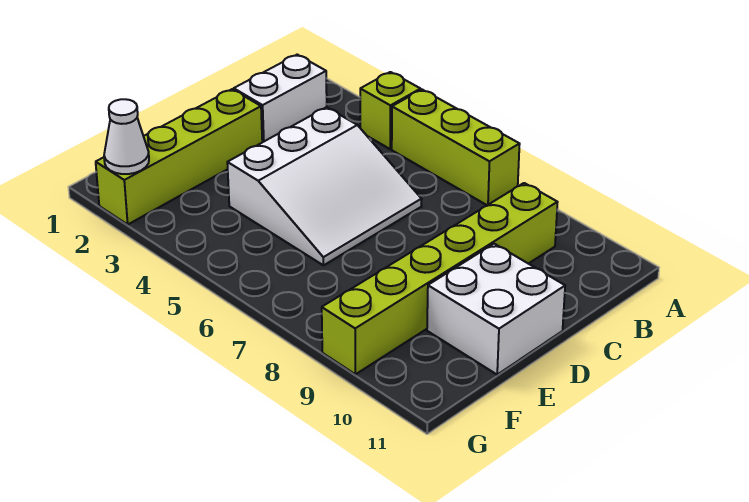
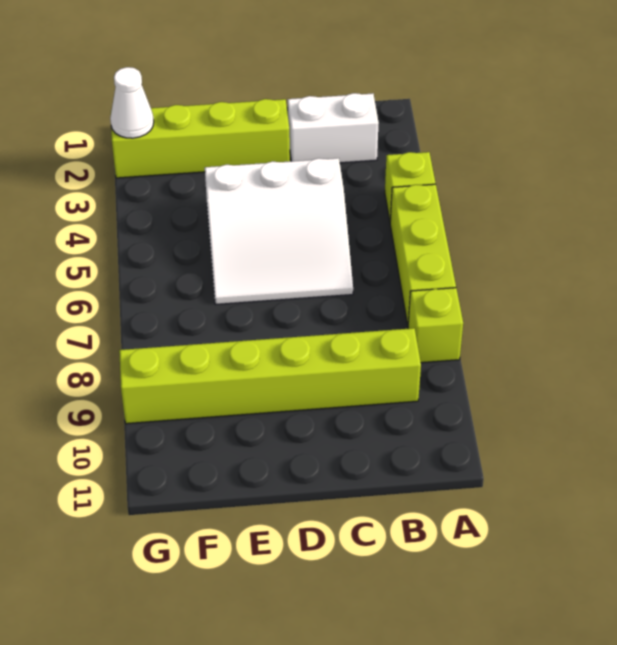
none -> lime brick A8 level 1
white brick D10:E11 level 1 -> none

